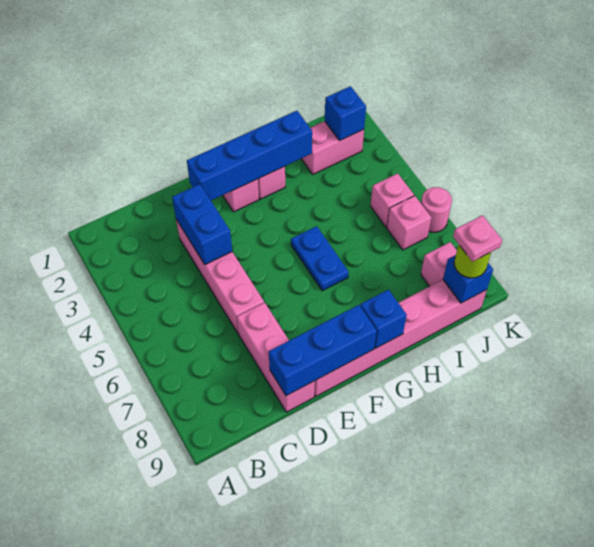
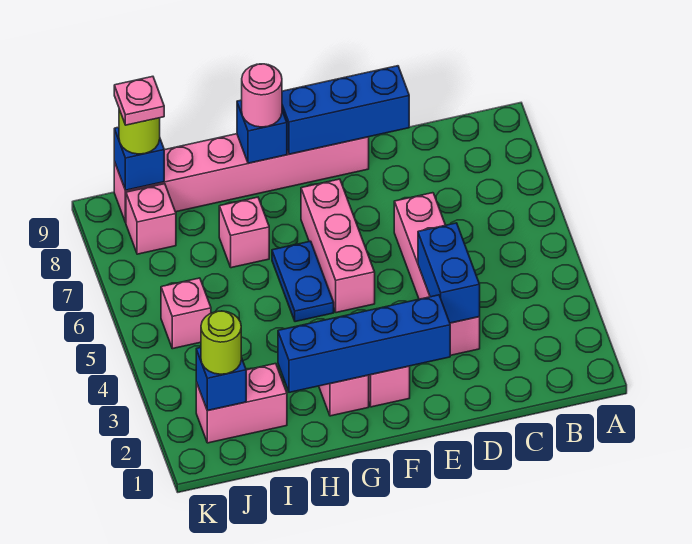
pink brick D7:D9 level 1 -> pink brick F5:F7 level 1
none -> lime round brick J2 level 3
pink brick J6 level 1 -> pink brick H7 level 1
pink round brick K6 level 1 -> pink round brick G9 level 3

